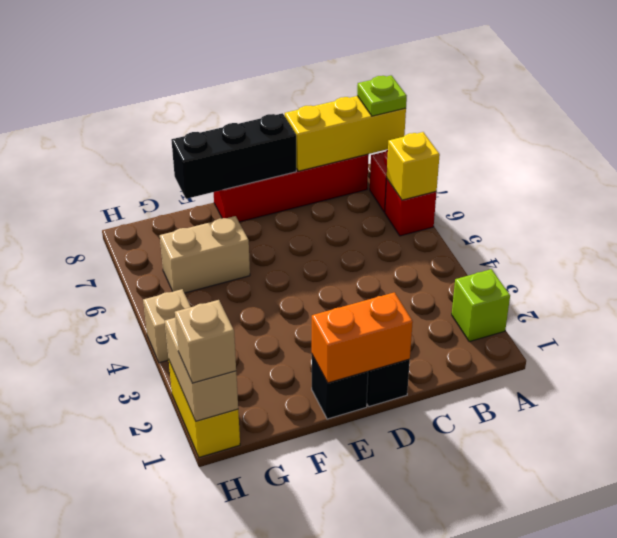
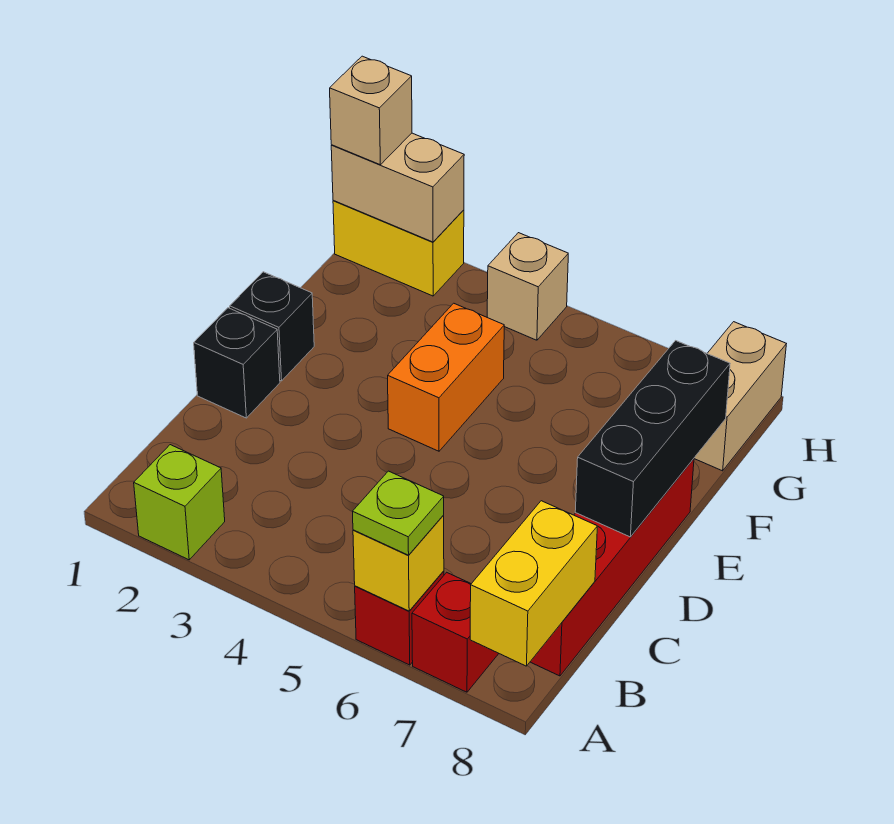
yellow brick A8:C8 level 2 -> yellow brick A8:B8 level 2
lime plate A8 level 3 -> lime plate A6 level 3
orange brick D1:E1 level 2 -> orange brick E4:F4 level 1
tan brick F6:G6 level 1 -> tan brick G8:H8 level 1

